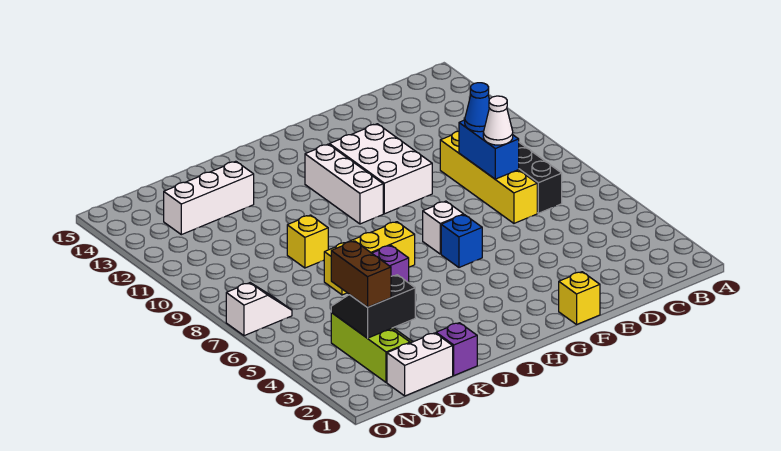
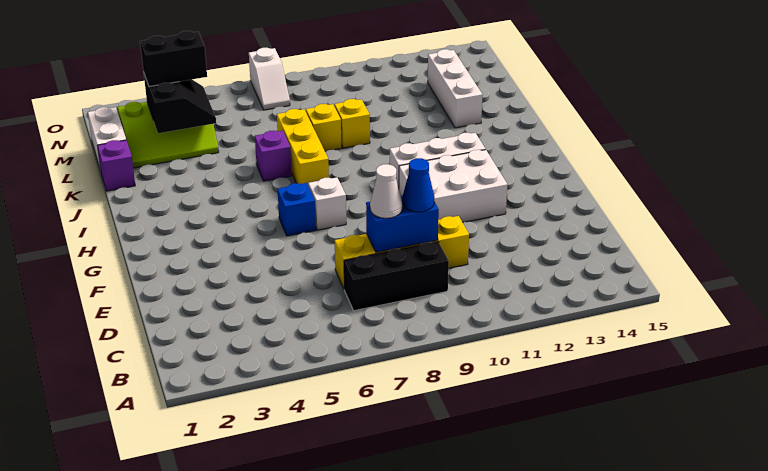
yellow brick F1 level 1 -> yellow brick K8 level 1
brown brick M3:M4 level 3 -> black brick M3:M4 level 3

